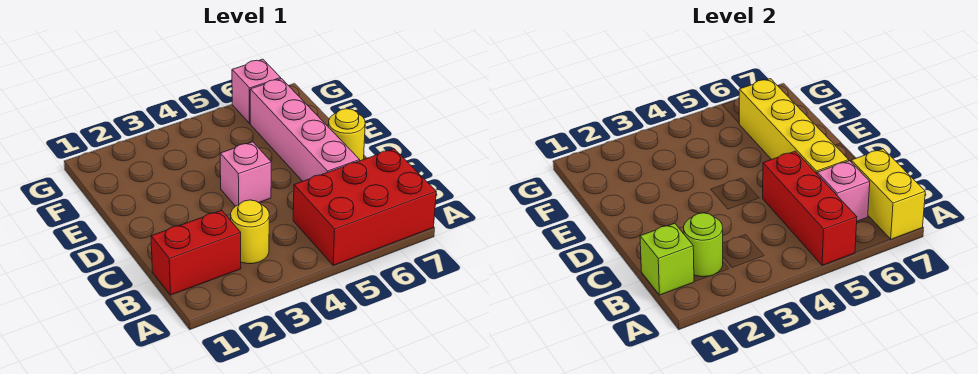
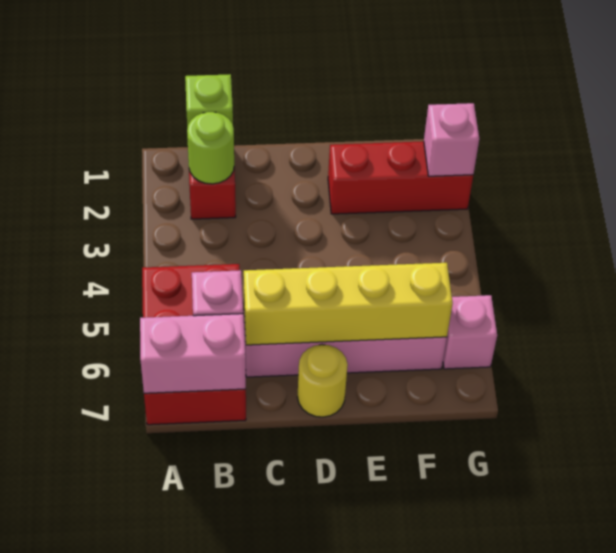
red brick A5:C5 level 2 -> red brick E2:G2 level 1
yellow brick A7:B7 level 2 -> pink brick A7:B7 level 2
yellow round brick B3 level 1 -> none
pink brick D4 level 1 -> pink brick G2 level 2

